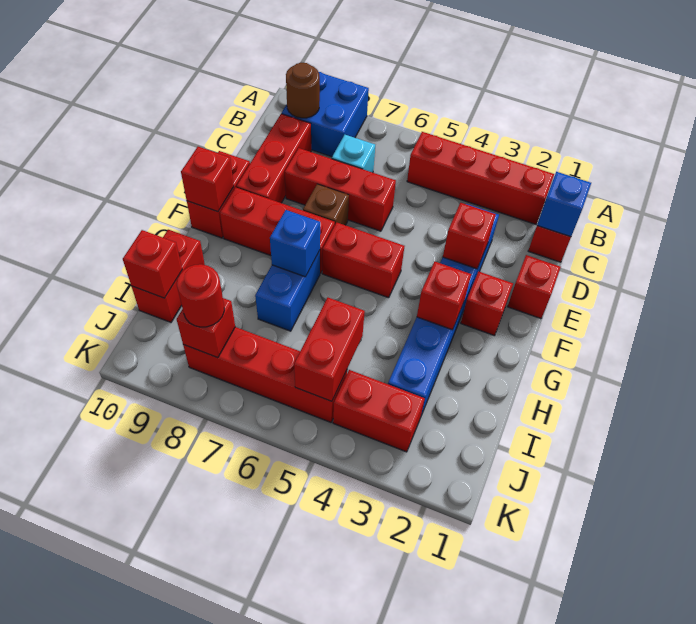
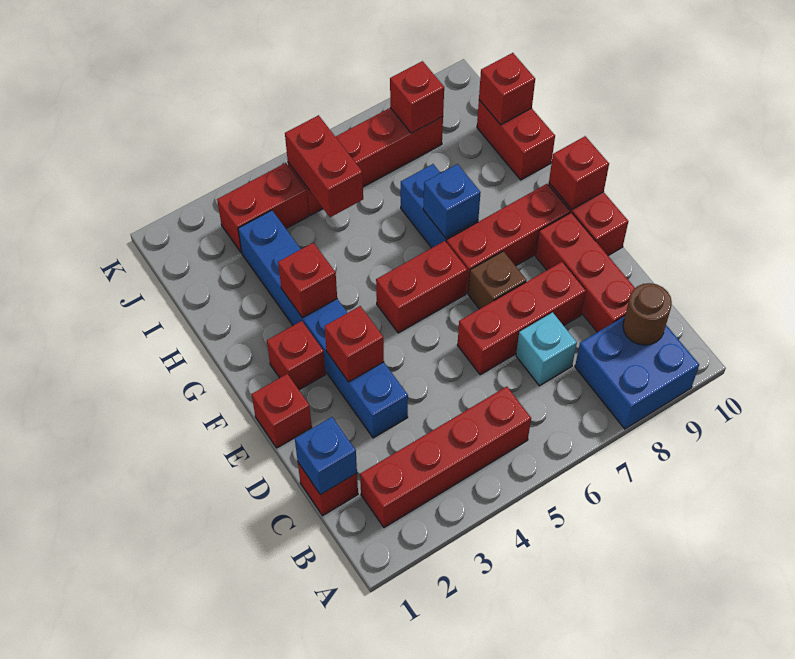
red round brick J8 level 3 -> none

